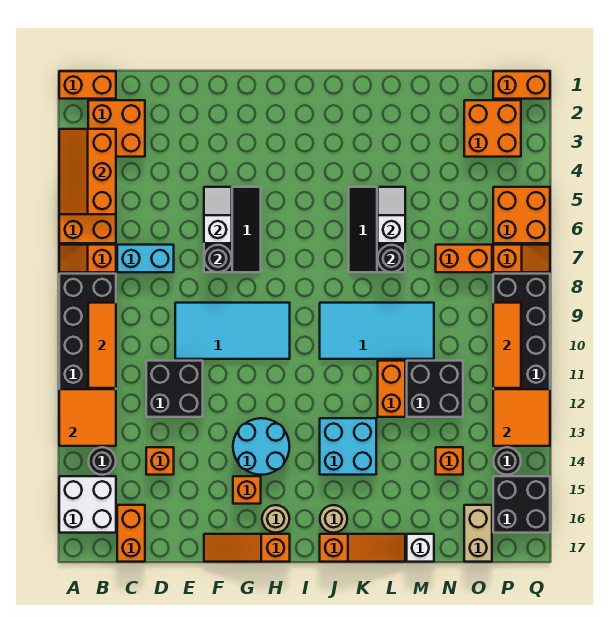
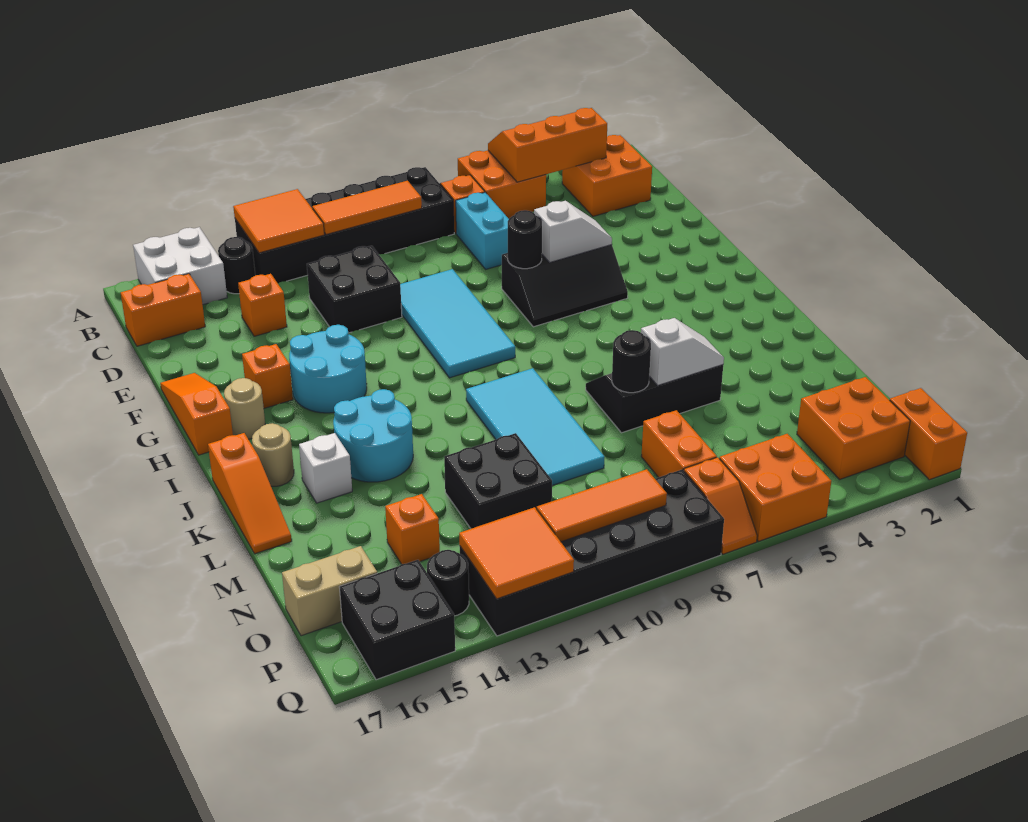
orange brick A1:B1 level 1 -> none
cyan brick J13:K14 level 1 -> cyan round brick J13:K14 level 1
orange brick L11:L12 level 1 -> none
white brick M17 level 1 -> white brick K15 level 1

